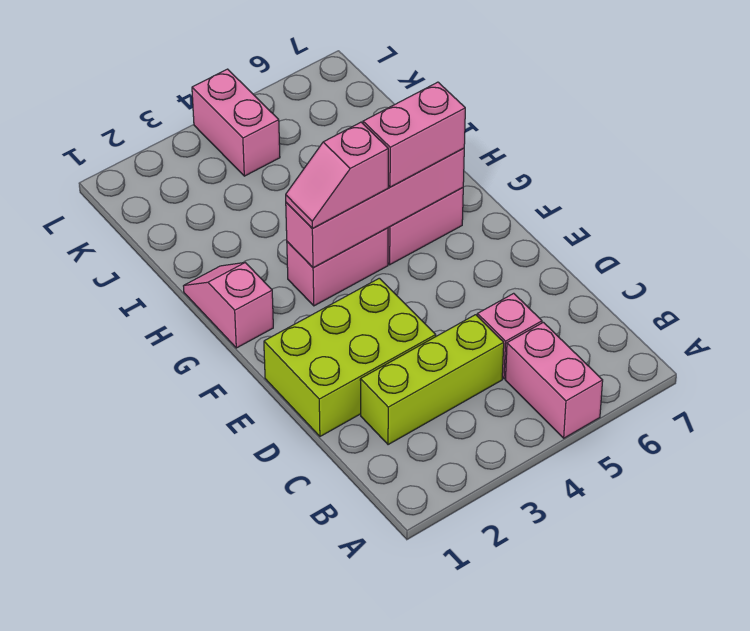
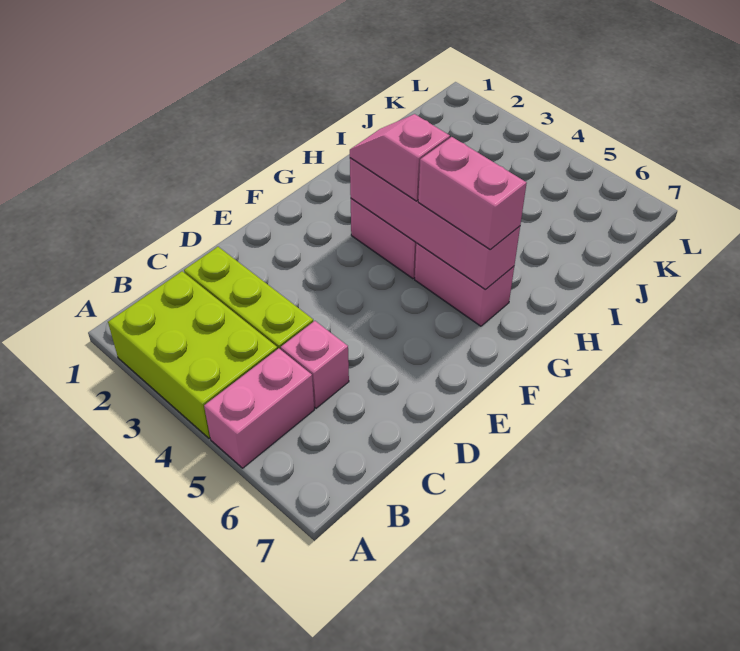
lime brick D1:E3 level 1 -> lime brick A2:B4 level 1
pink slope G1:H1 level 1 top G -> none
pink brick K4:L4 level 1 -> none

